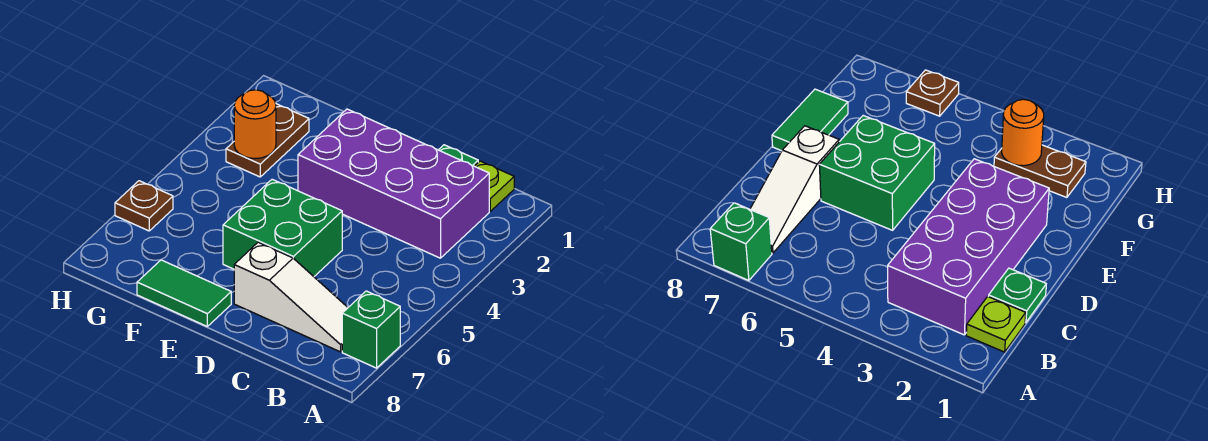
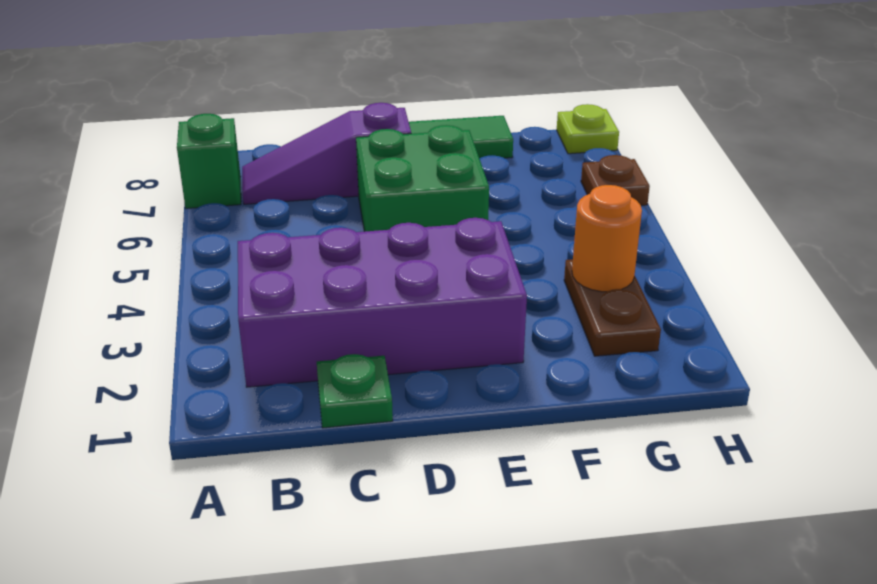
lime plate B1 level 1 -> lime plate H8 level 1
white slope B7:D7 level 1 top D -> purple slope B7:D7 level 1 top D

